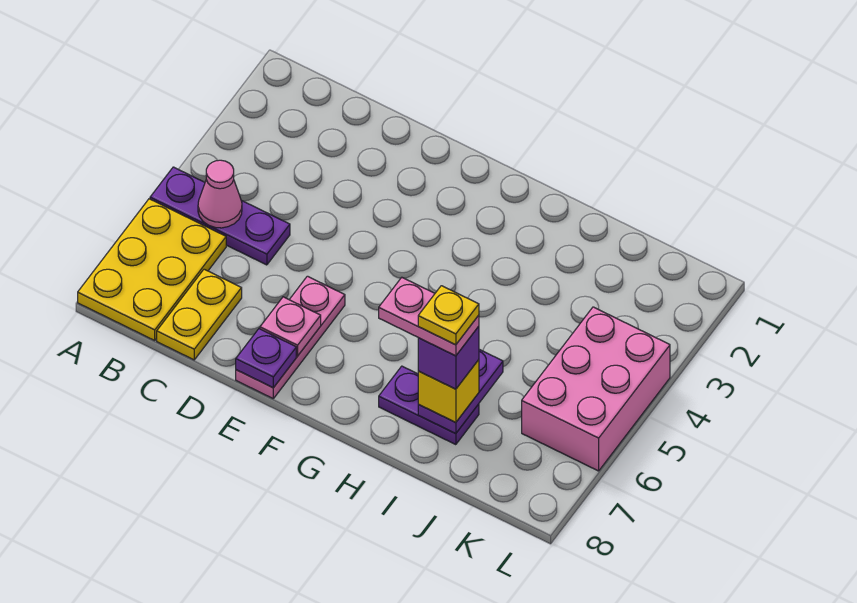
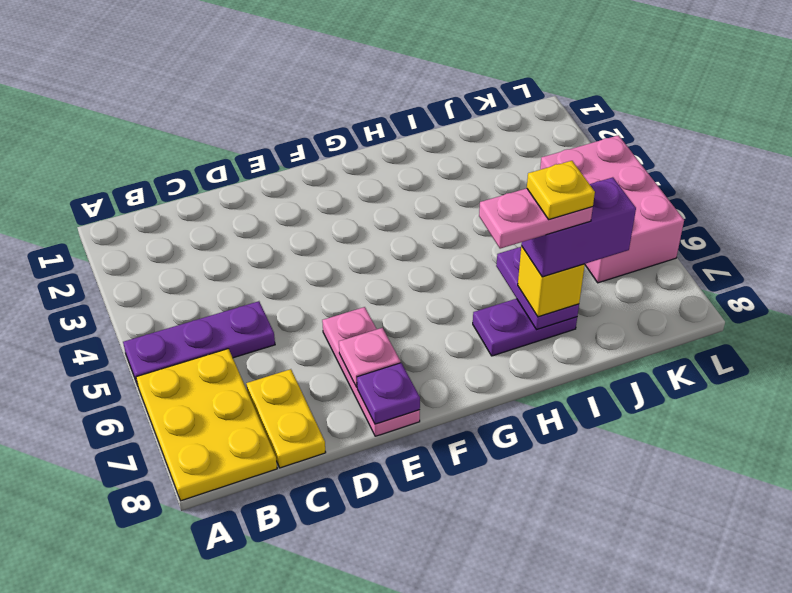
pink cone B5 level 2 -> none
purple brick I7 level 4 -> purple brick I7:J7 level 4

